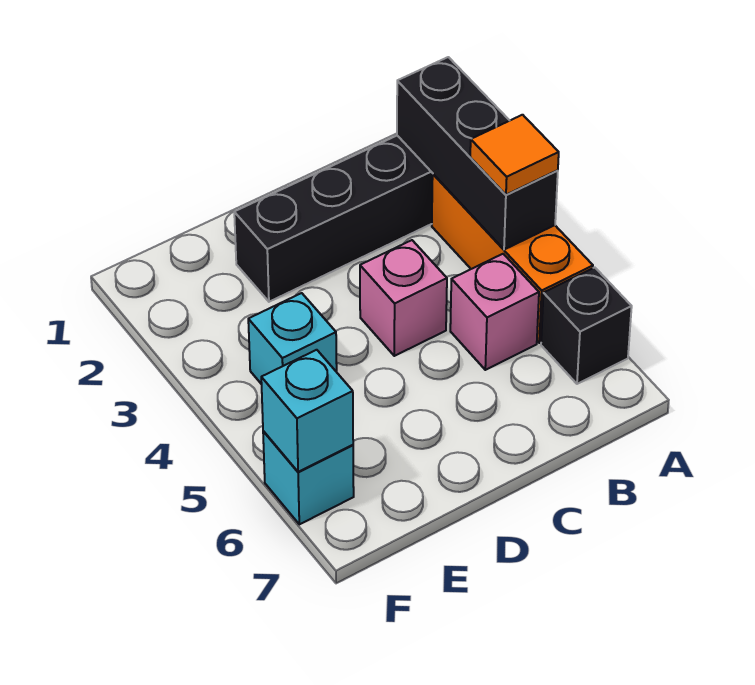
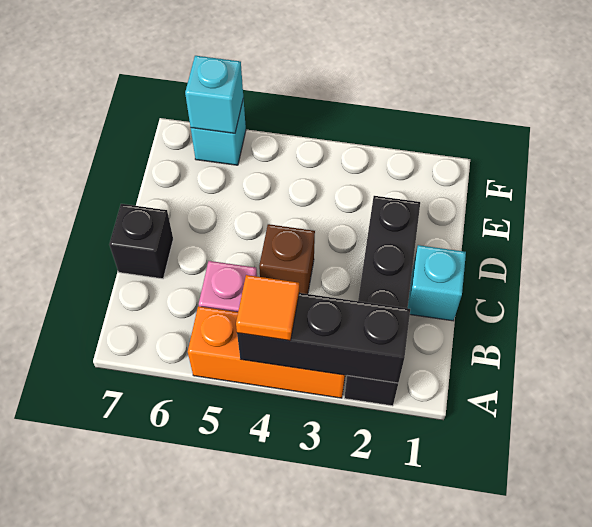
black brick A6 level 1 -> black brick C7 level 1
pink brick C4 level 1 -> brown brick C4 level 1
cyan brick E4 level 1 -> cyan brick C1 level 1

